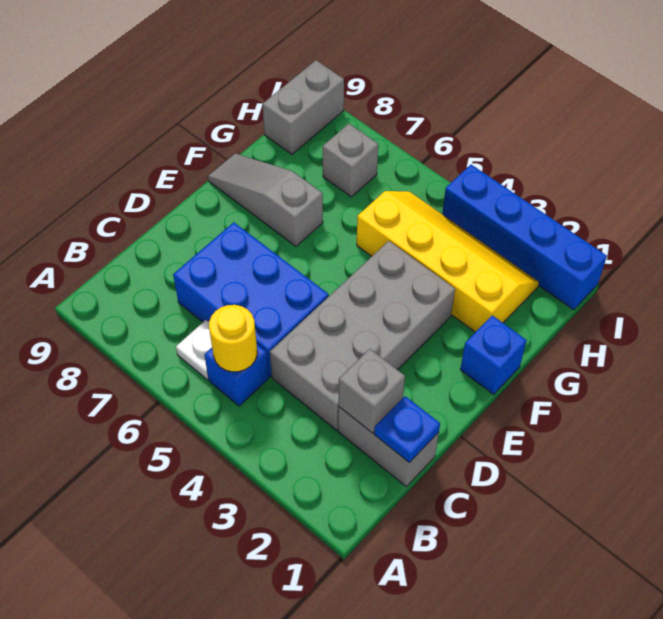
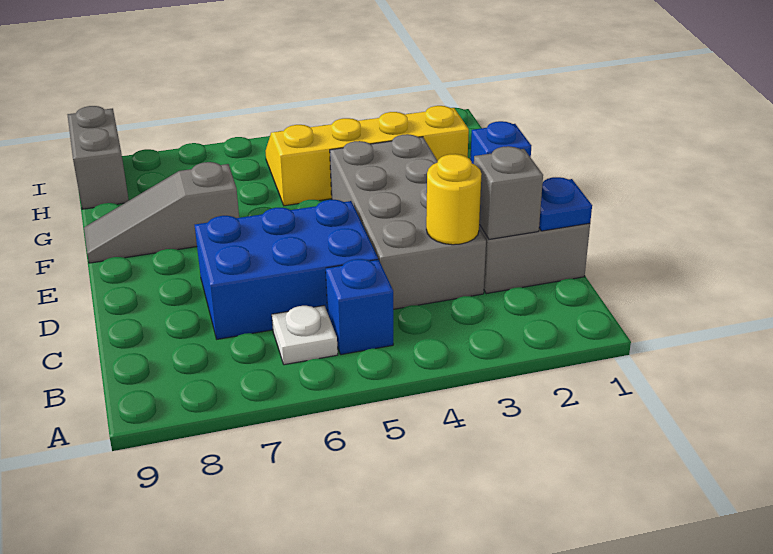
yellow round brick B5 level 2 -> yellow round brick C3 level 2
grey brick H7 level 1 -> none
blue brick I1:I4 level 1 -> none

